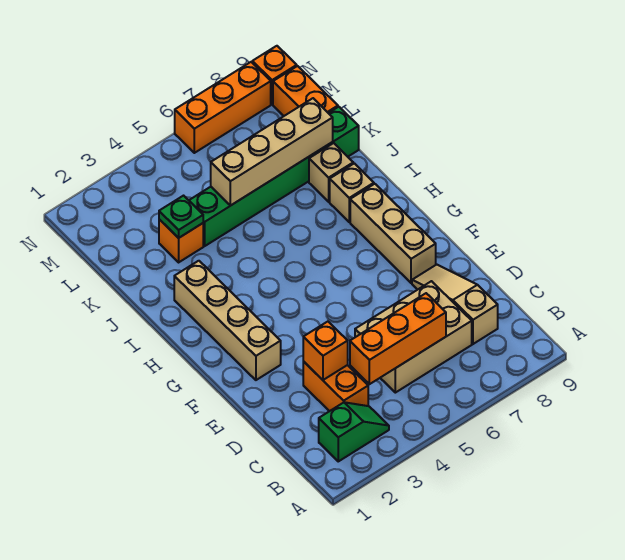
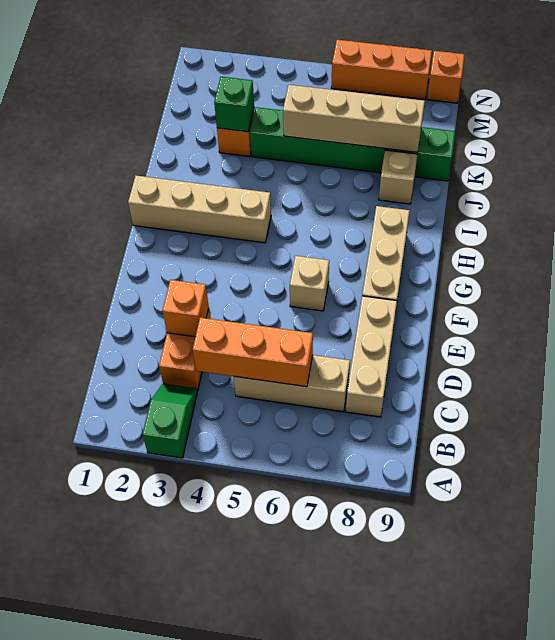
green slope B2:B3 level 1 top 2 -> green slope A3:B3 level 1 top A
tan brick C5:D7 level 1 -> tan brick C5:C7 level 1
tan slope C8:E8 level 1 top C -> tan brick C8:E8 level 1
tan brick F2:I2 level 1 -> tan brick H1:H4 level 1
tan brick I8 level 1 -> tan brick F6 level 1
green plate K3 level 2 -> green brick K3 level 2
orange brick L9:M9 level 1 -> none

